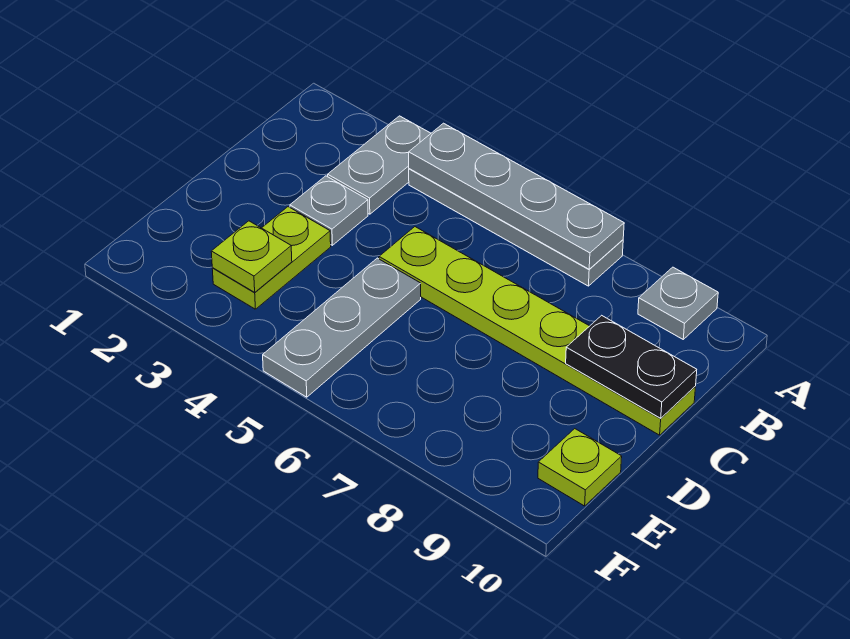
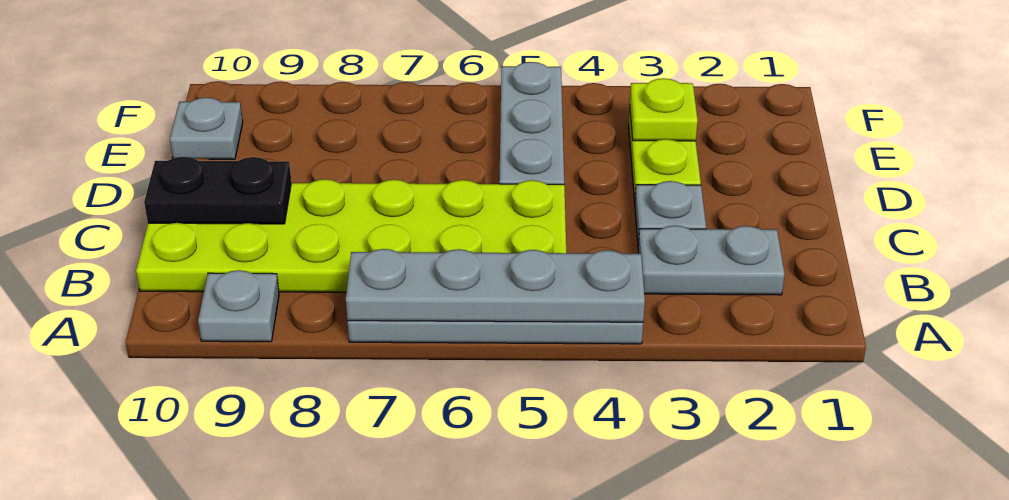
grey plate A3:B3 level 1 -> grey plate B2:B3 level 1
lime plate C5:C10 level 1 -> lime plate B5:C10 level 1
lime plate E10 level 1 -> grey plate E10 level 1

